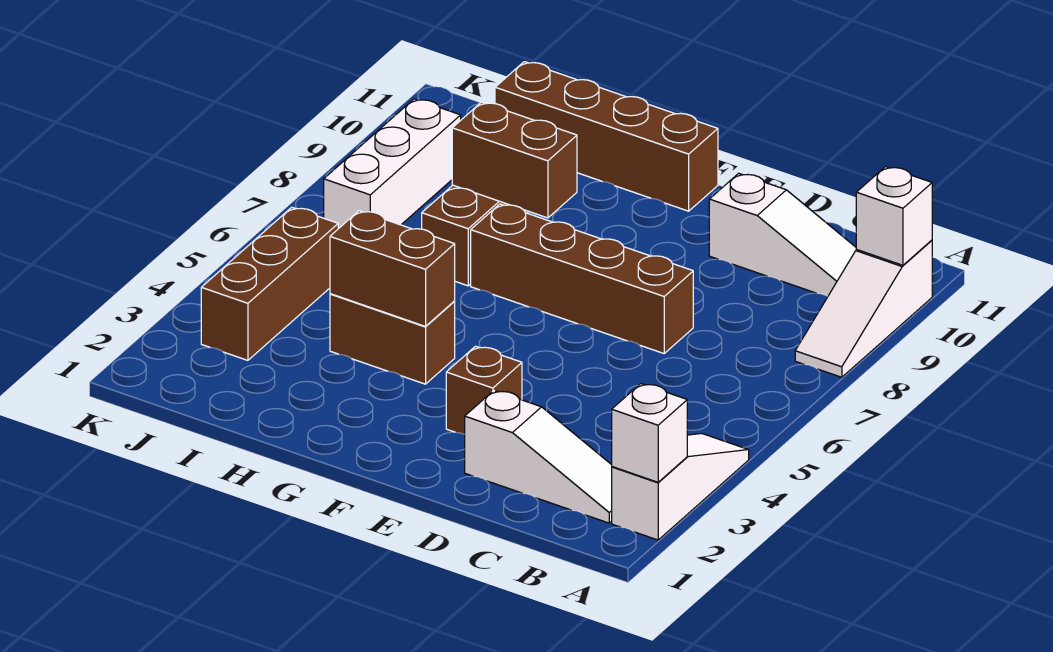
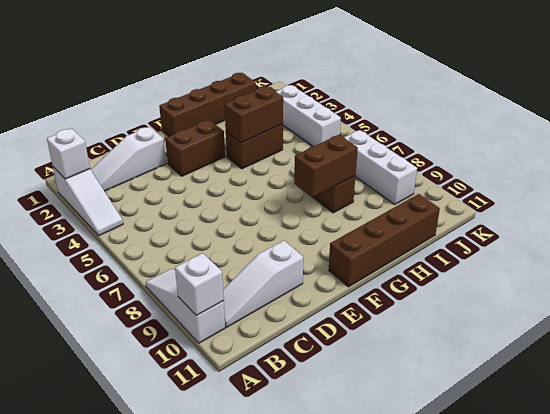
brown brick D7:G7 level 1 -> brown brick F1:I1 level 1
brown brick E3 level 1 -> brown brick E3:F3 level 1
brown brick J3:J5 level 1 -> white brick J3:J5 level 1

